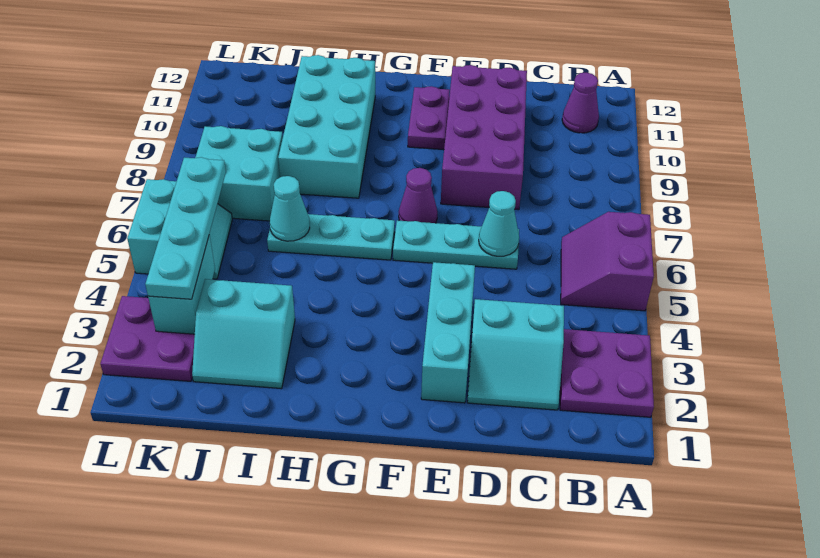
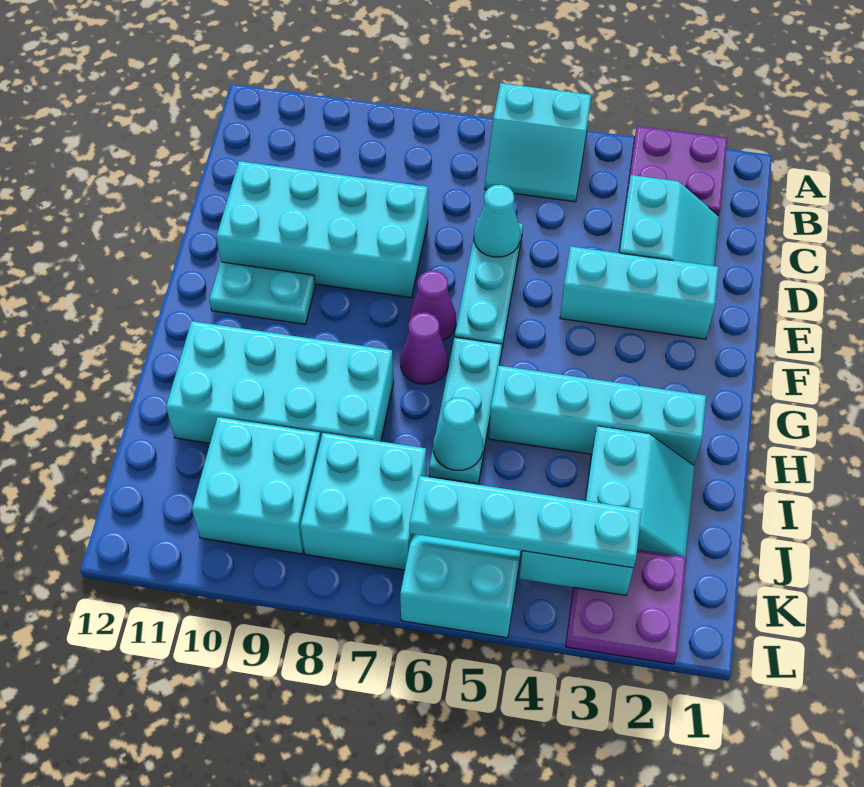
purple slope A5:B6 level 1 top A -> cyan slope A5:B6 level 1 top A
purple cone B11 level 1 -> purple cone G7 level 1
purple brick D8:E11 level 1 -> cyan brick D8:E11 level 1
purple plate F10:F11 level 1 -> cyan plate F10:F11 level 1
none -> cyan brick H2:H5 level 1
none -> cyan brick J9:K10 level 1

